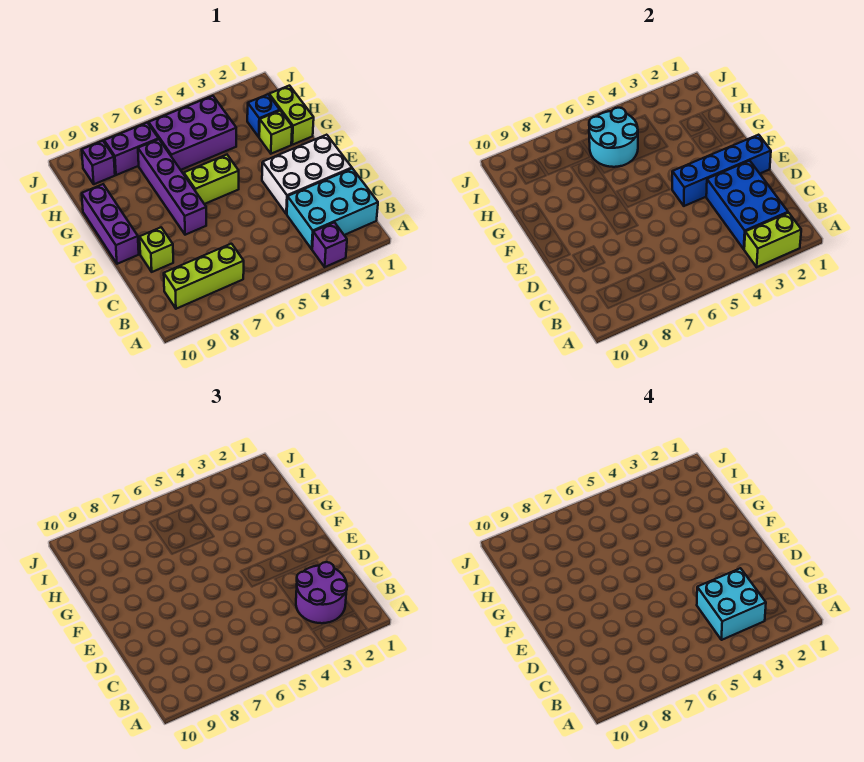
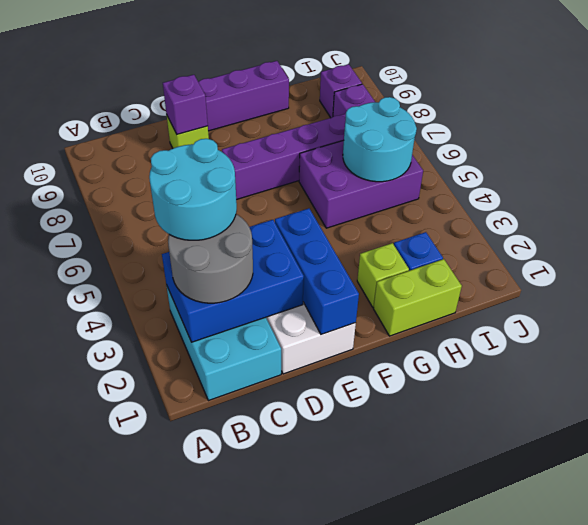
lime brick A2:A3 level 2 -> none
purple brick A3 level 1 -> purple brick D9 level 2
purple round brick B2:C3 level 3 -> grey round brick B2:C3 level 3
cyan brick B3:C4 level 4 -> cyan round brick B3:C4 level 4
lime brick B7:B9 level 1 -> none
blue brick E1:E4 level 2 -> blue brick E1:E3 level 2
lime brick F5:F6 level 1 -> none
purple brick H4:I6 level 1 -> purple brick G5:I6 level 1

